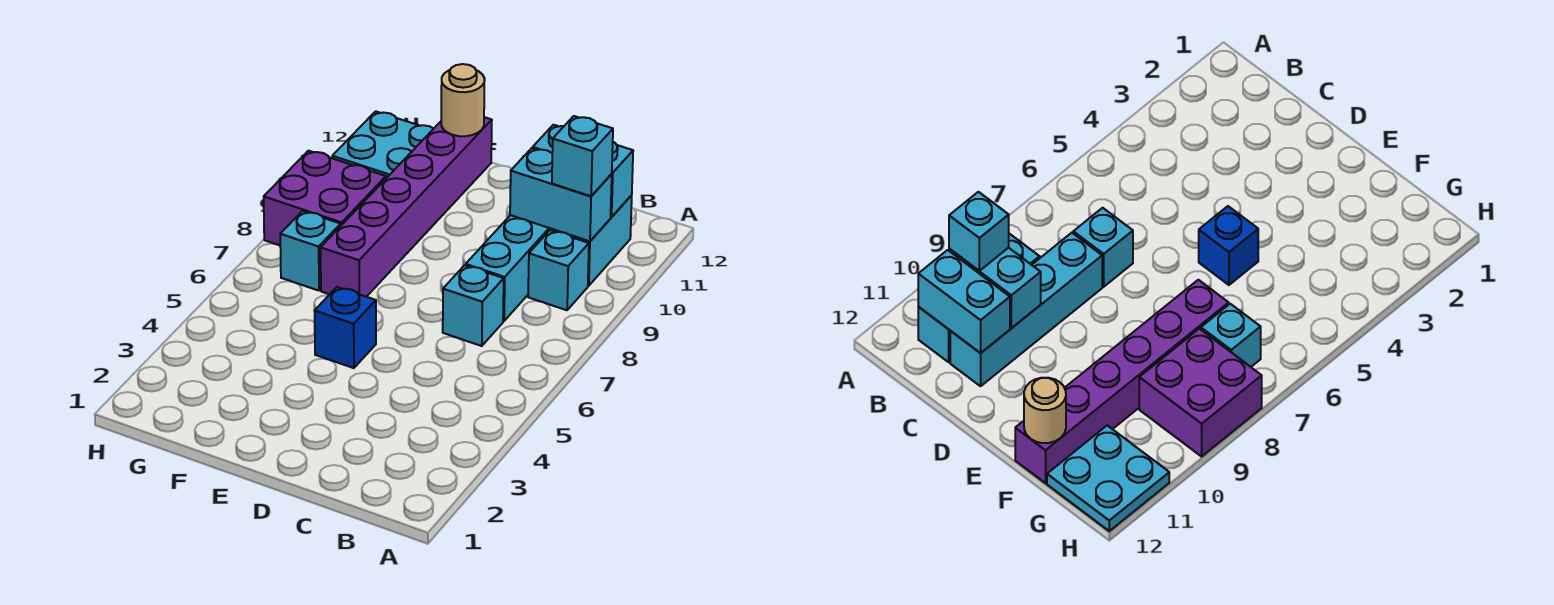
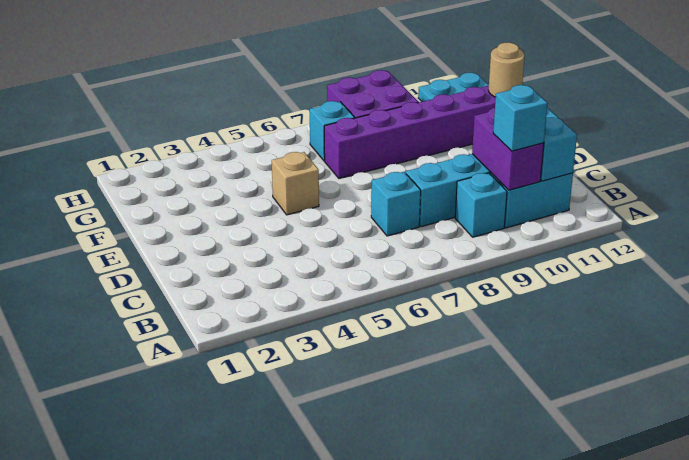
cyan brick B10:C10 level 2 -> purple brick B10:C10 level 2
blue brick E5 level 1 -> tan brick E5 level 1

